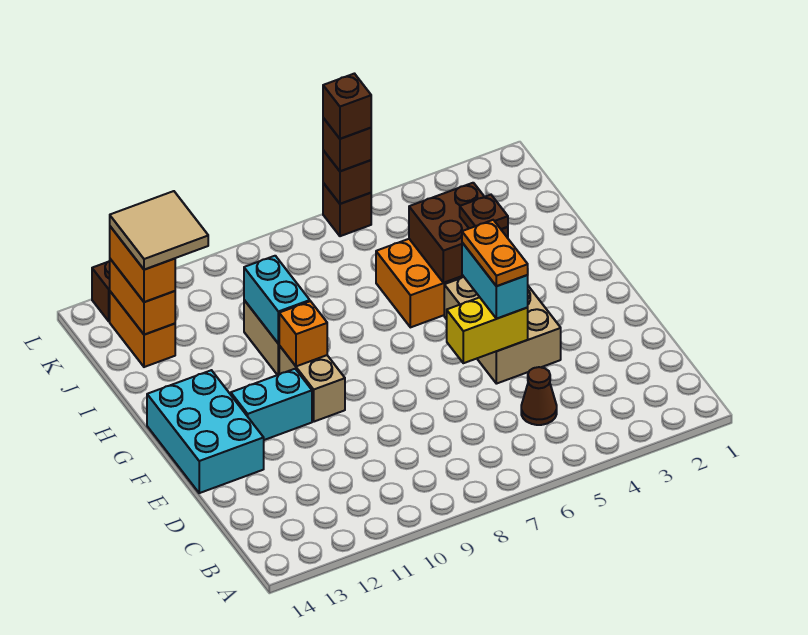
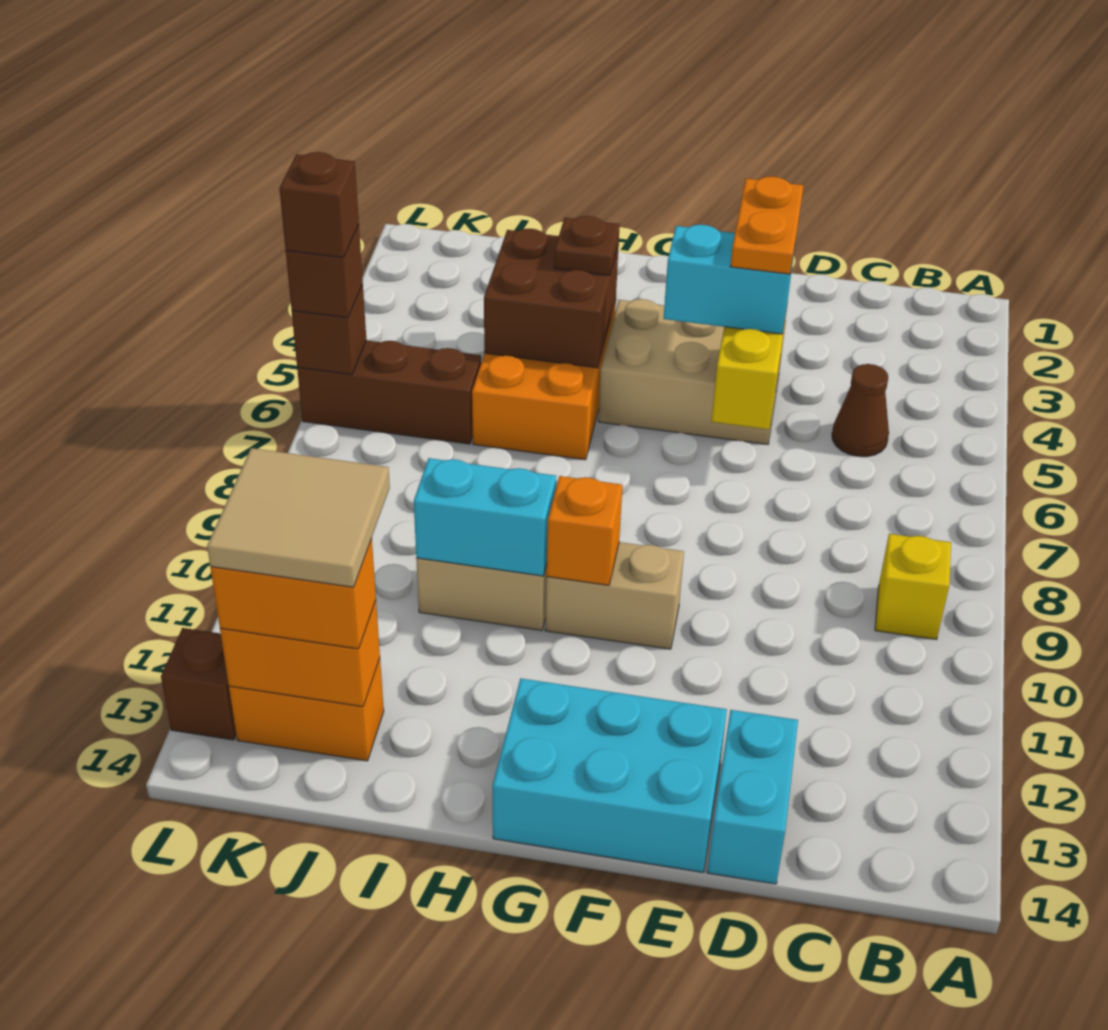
none -> yellow brick B9 level 1
orange plate E5:F5 level 4 -> orange plate E4:E5 level 4
cyan brick F11:F12 level 1 -> cyan brick D13:D14 level 1
brown brick L6 level 1 -> brown brick J6:L6 level 1

